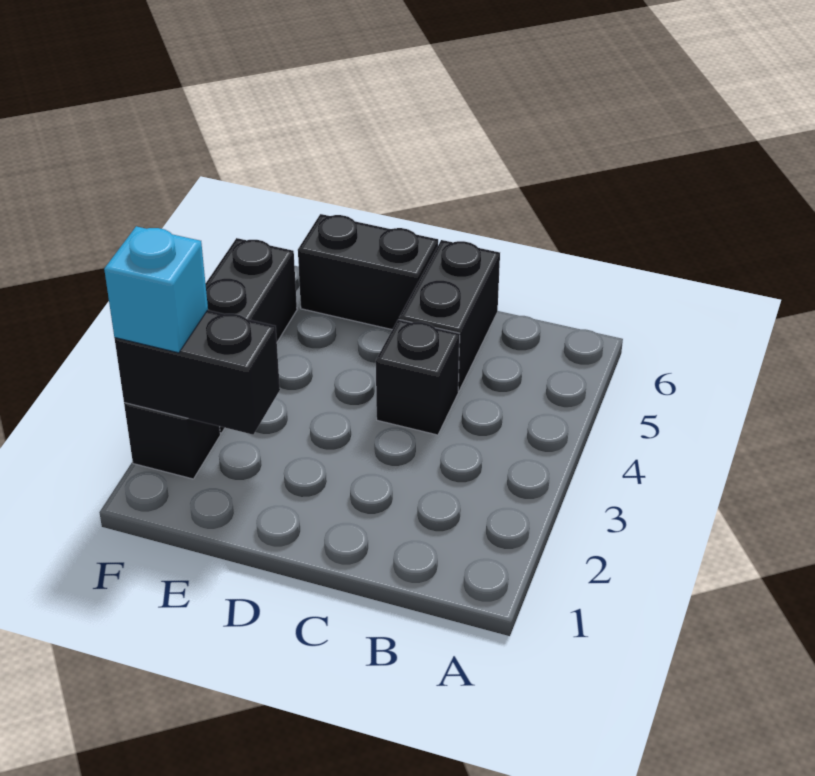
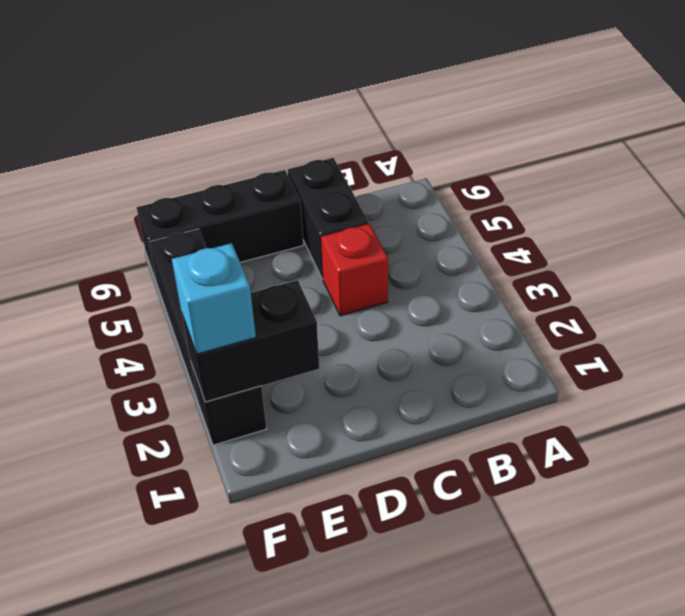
black brick C4 level 1 -> red brick C4 level 1
black brick D6:E6 level 1 -> black brick D6:F6 level 1

